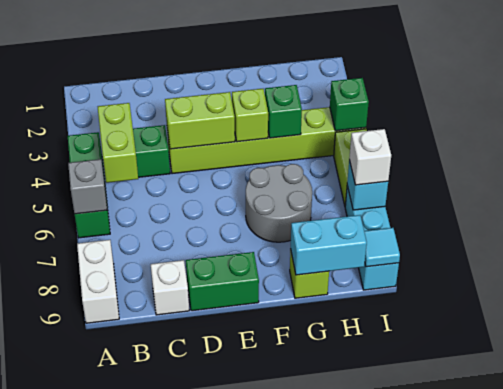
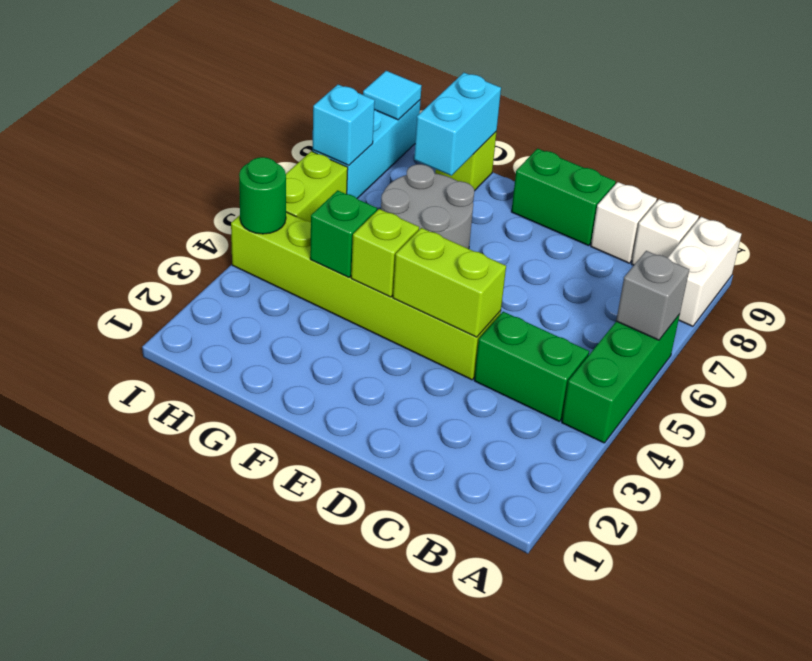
lime brick B4:B5 level 2 -> none
cyan brick G9:H9 level 2 -> cyan brick G8:G9 level 2
green brick I4 level 2 -> green round brick I4 level 2
white brick I7 level 3 -> white brick B9 level 1

